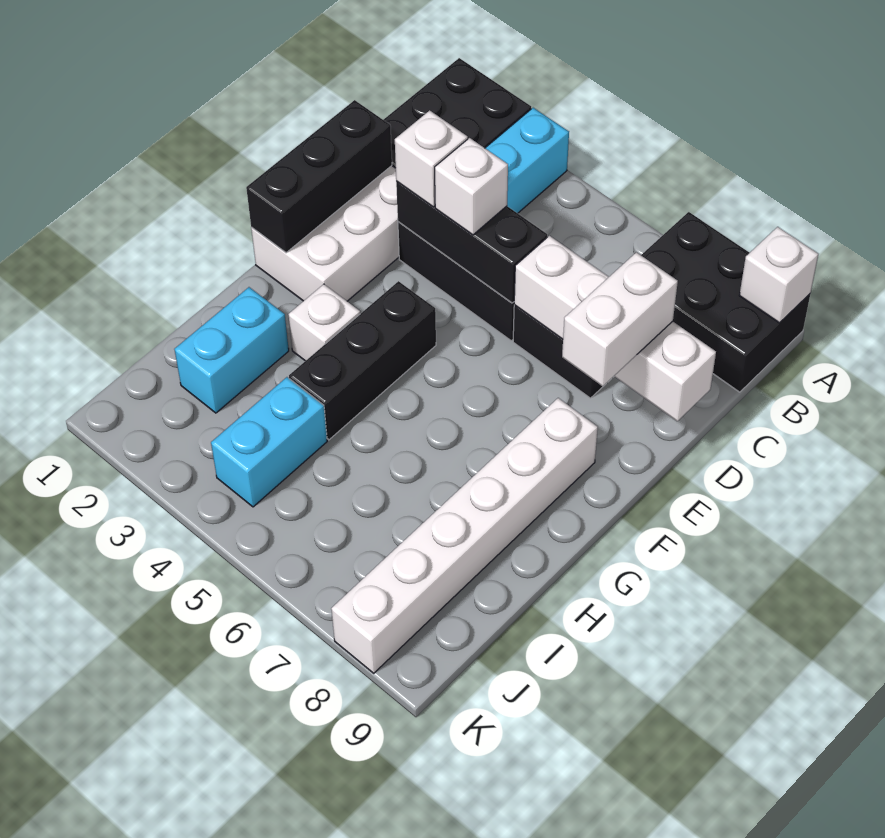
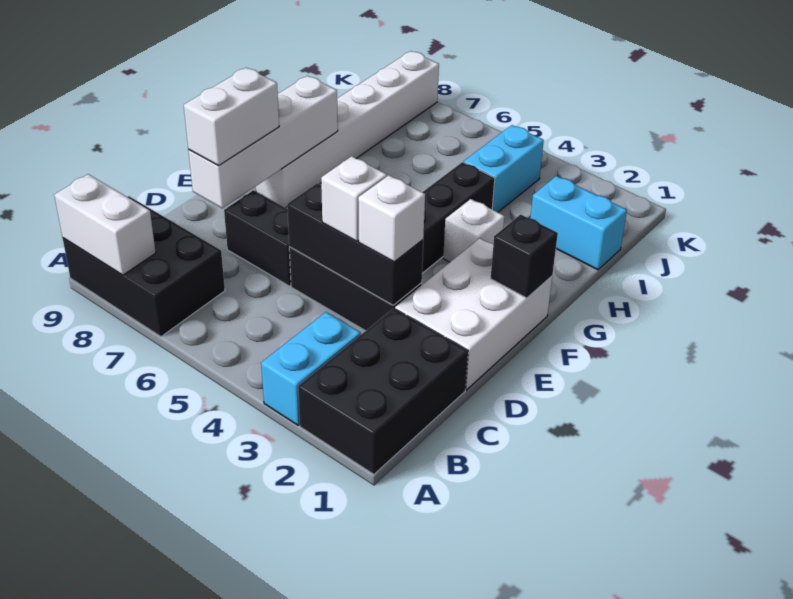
white brick A9 level 2 -> white brick A8:A9 level 2
black brick D1:F1 level 2 -> black brick F1 level 2
white brick D6:D9 level 2 -> white brick D8:G8 level 2
cyan brick H2:I2 level 1 -> cyan brick I1:I2 level 1

